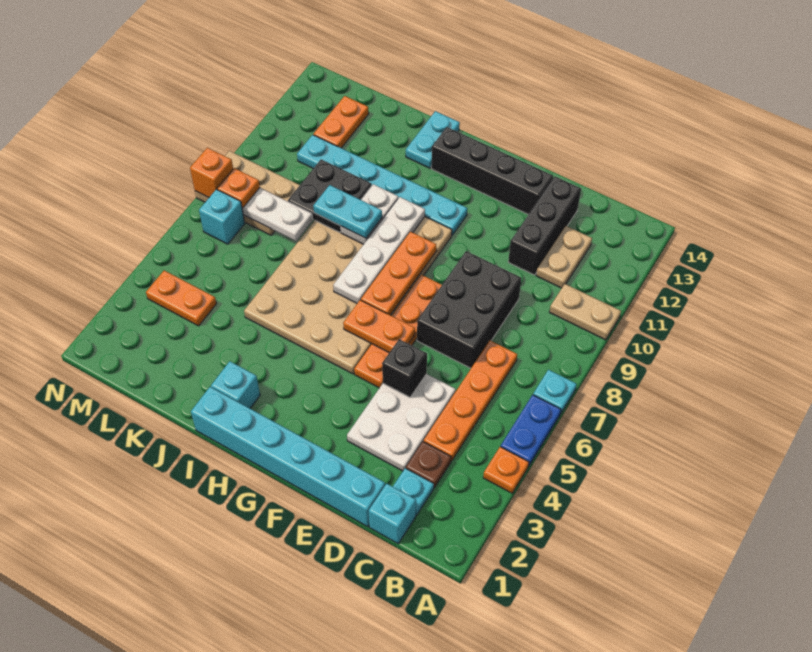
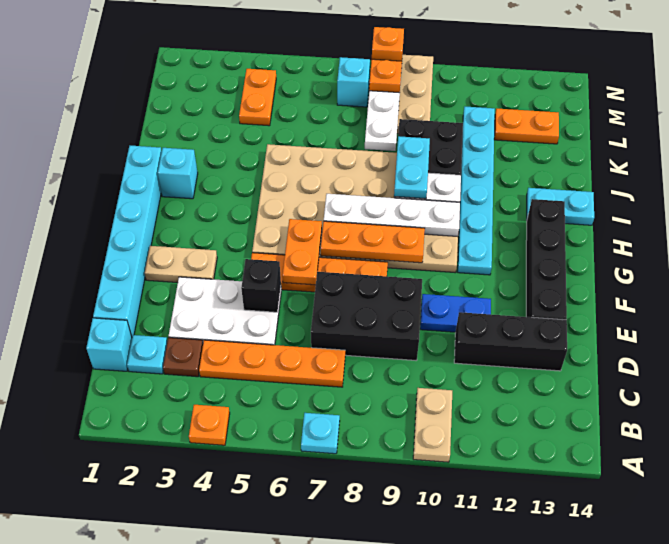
blue plate A5:A6 level 1 -> blue plate E10:E11 level 1
tan plate C11:C12 level 1 -> tan plate F2:F3 level 1

